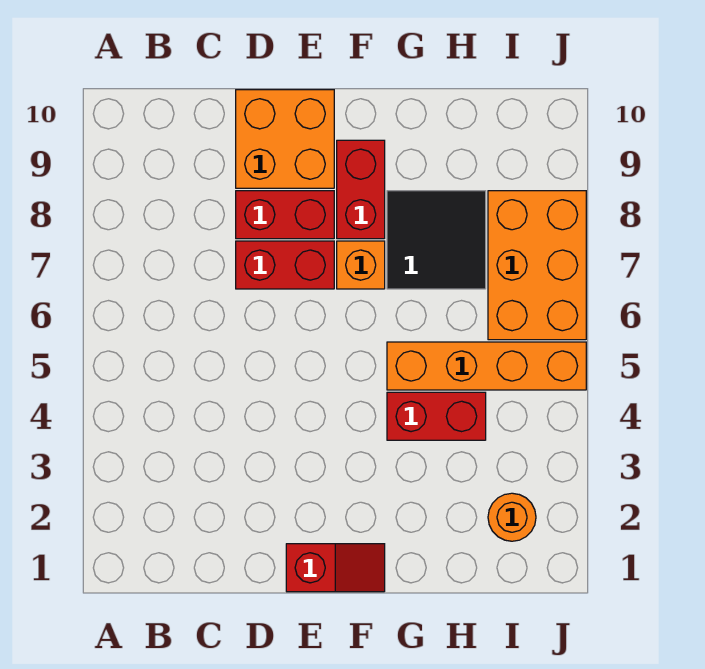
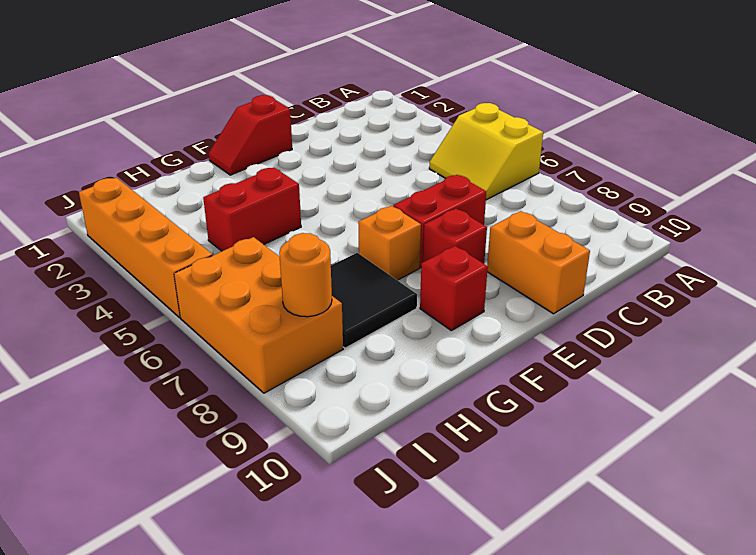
none -> yellow slope A5:B6 level 1 top A
red brick D8:E8 level 1 -> red brick E8 level 1
orange brick D9:E10 level 1 -> orange brick D9:D10 level 1
red brick F8:F9 level 1 -> red brick F9 level 1
orange brick G5:J5 level 1 -> orange brick J2:J5 level 1
orange round brick I2 level 1 -> orange round brick I8 level 2

